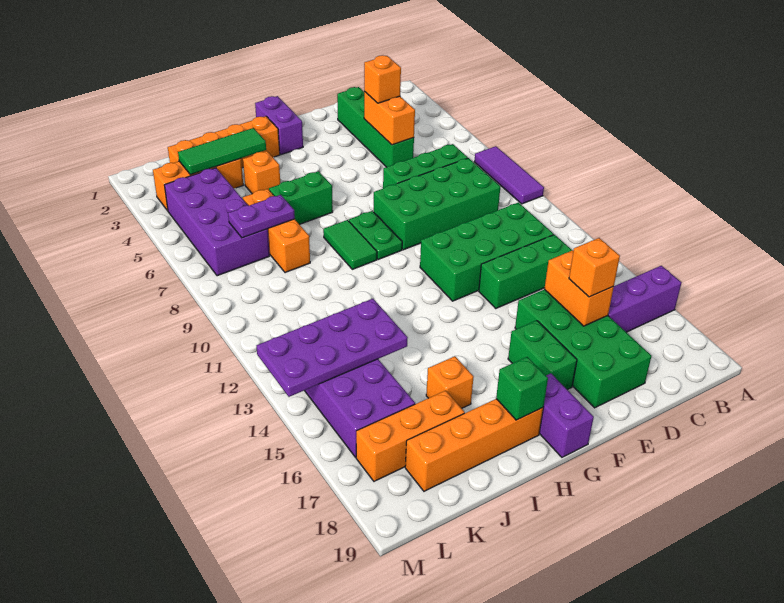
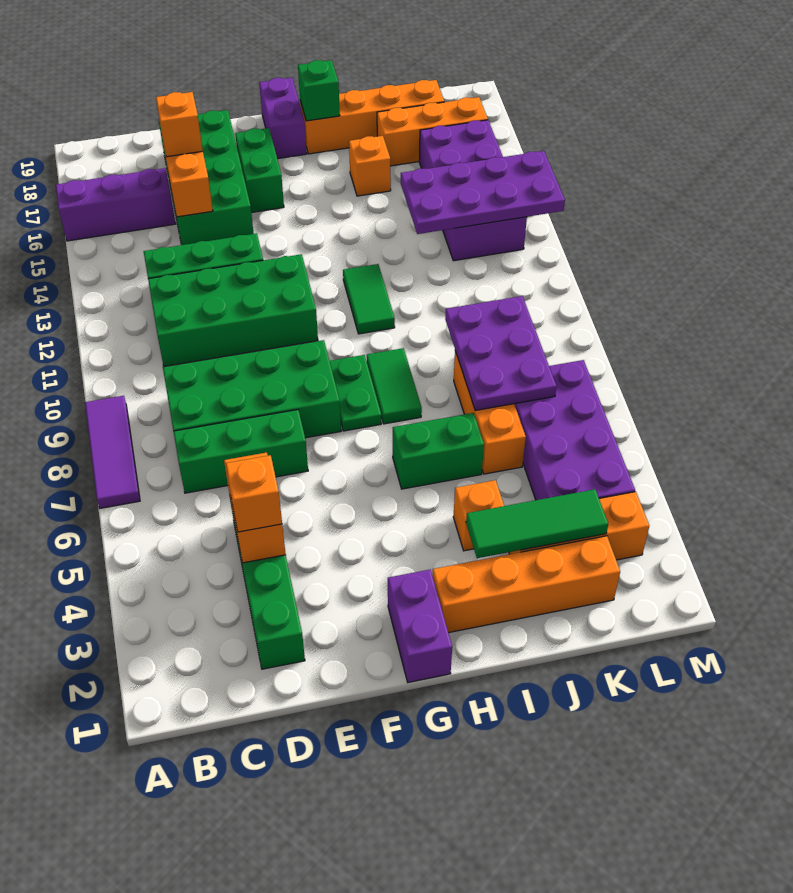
none -> green tile H11:H12 level 1
purple plate J7:K7 level 2 -> purple plate J7:K9 level 2

